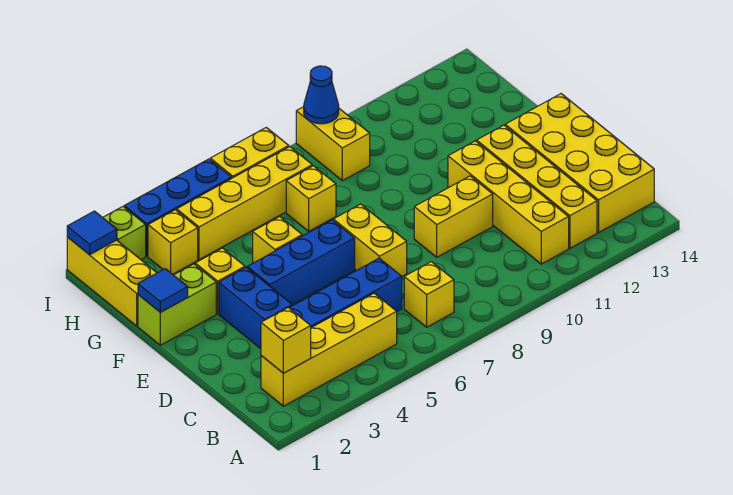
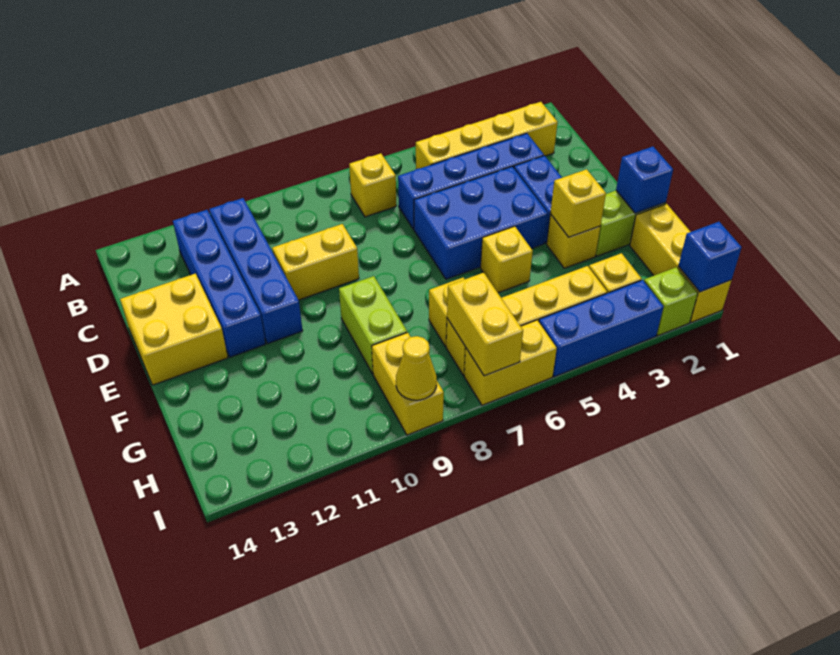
yellow brick B2 level 2 -> yellow brick F3 level 2
yellow brick B11:E11 level 1 -> blue brick B11:E11 level 1
yellow brick B12:E12 level 1 -> blue brick B12:E12 level 1
yellow brick B13:E14 level 1 -> yellow brick D13:E14 level 1
yellow brick D7:E7 level 1 -> yellow brick H7:I7 level 2
blue brick E4:E6 level 1 -> blue brick D4:E6 level 1
blue tile F1 level 2 -> blue brick F1 level 2
none -> lime brick F9:G9 level 1
blue tile I1 level 2 -> blue brick I1 level 2
blue cone I9 level 2 -> yellow cone I9 level 2

